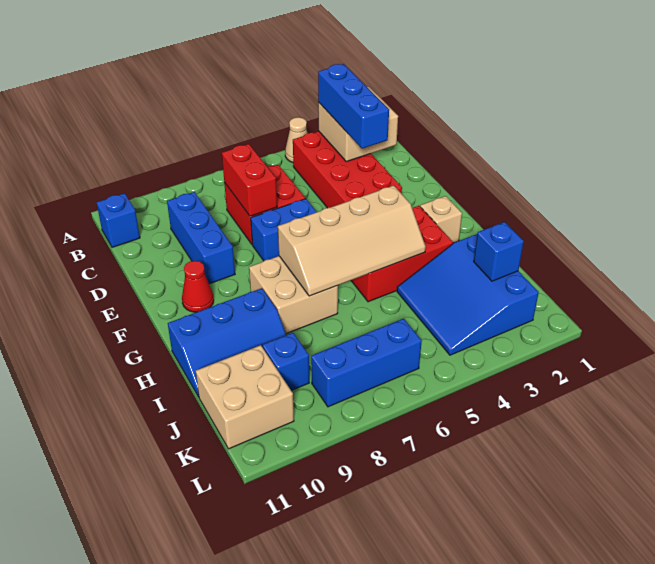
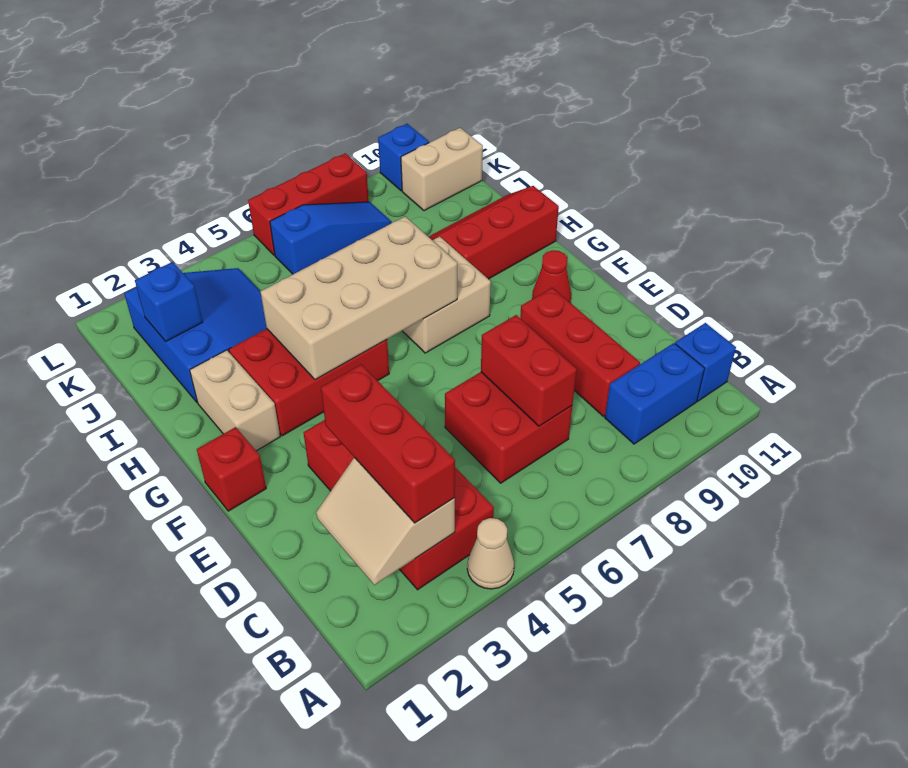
tan brick B2:C3 level 2 -> tan slope B2:C3 level 2 top 3
blue brick B3:D3 level 3 -> red brick B3:D3 level 3
blue brick C9:E9 level 1 -> red brick C9:E9 level 1
blue brick E6:E7 level 1 -> blue brick B9:B10 level 1
none -> red brick F1 level 1
tan brick G2 level 1 -> tan brick G2:H2 level 1
tan slope G4:H7 level 2 top G -> tan brick G4:H7 level 2
blue slope H9:I11 level 1 top H -> red slope H9:I11 level 1 top H
blue brick J9 level 1 -> blue brick L10 level 1
tan brick J10:K11 level 1 -> tan brick K10:K11 level 1
blue brick K6:K8 level 1 -> blue slope K6:K8 level 1 top 6
none -> red brick L6:L8 level 1

